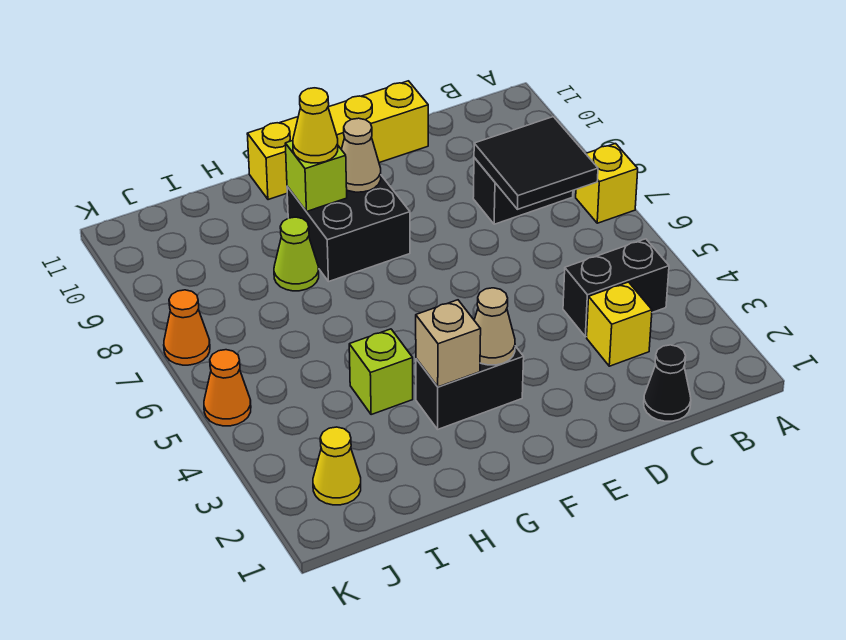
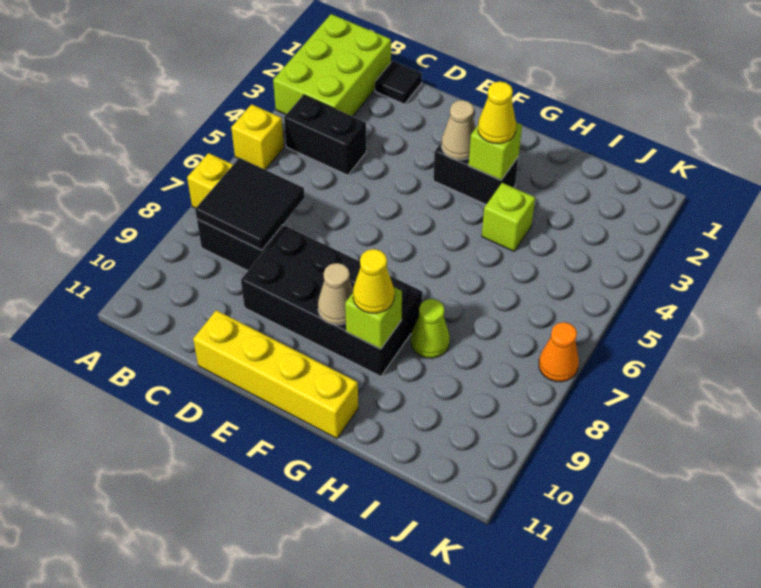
none -> lime brick A1:B3 level 1
black cone C1 level 1 -> black tile C1 level 1
yellow brick C3 level 1 -> yellow brick A5 level 1
black brick F8:G9 level 1 -> black brick D8:G9 level 1
tan brick G3 level 2 -> lime brick G3 level 2
yellow cone J2 level 1 -> yellow cone G3 level 3
orange cone K5 level 1 -> none

